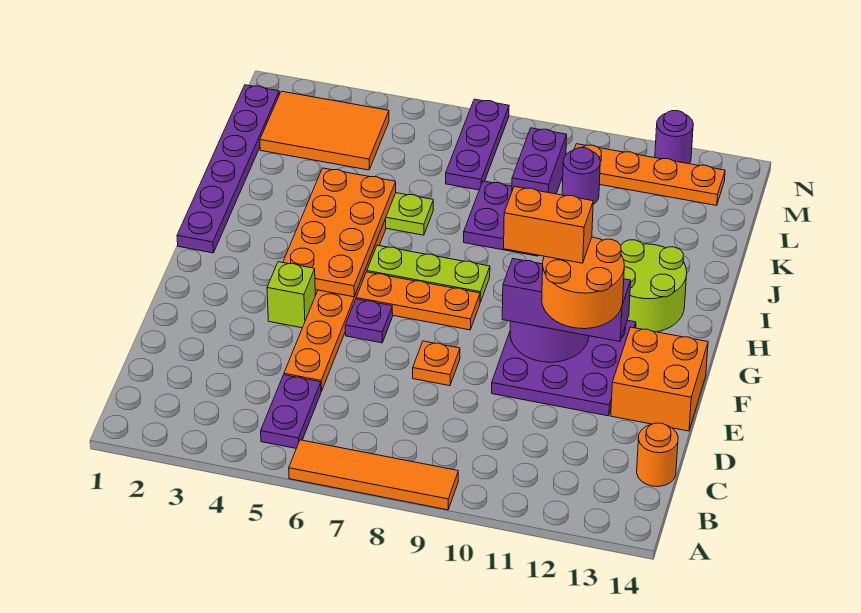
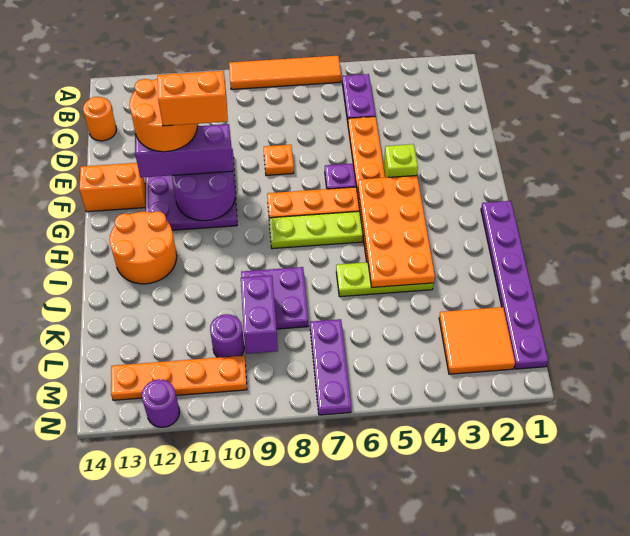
orange brick E13:F14 level 1 -> orange brick F13:F14 level 1
lime round brick H12:I13 level 1 -> orange round brick H12:I13 level 1
orange tile L2:M4 level 1 -> orange tile L2:M3 level 1

